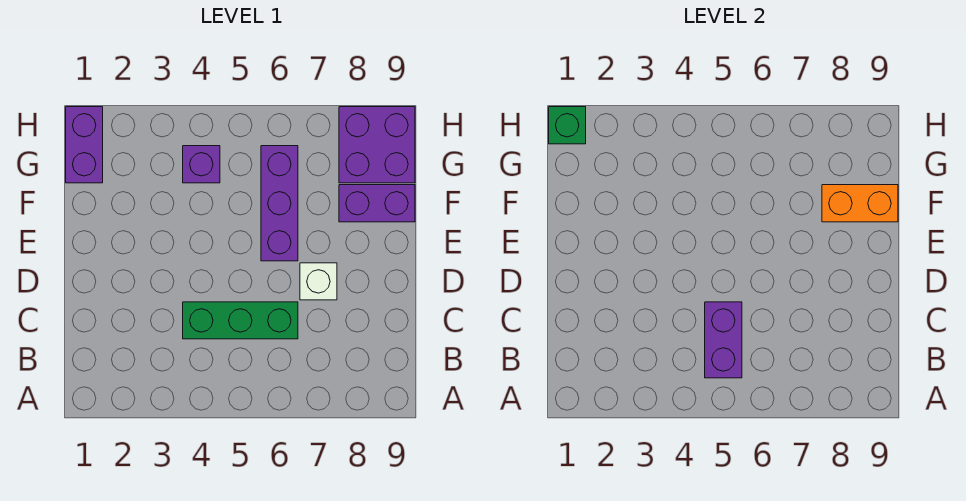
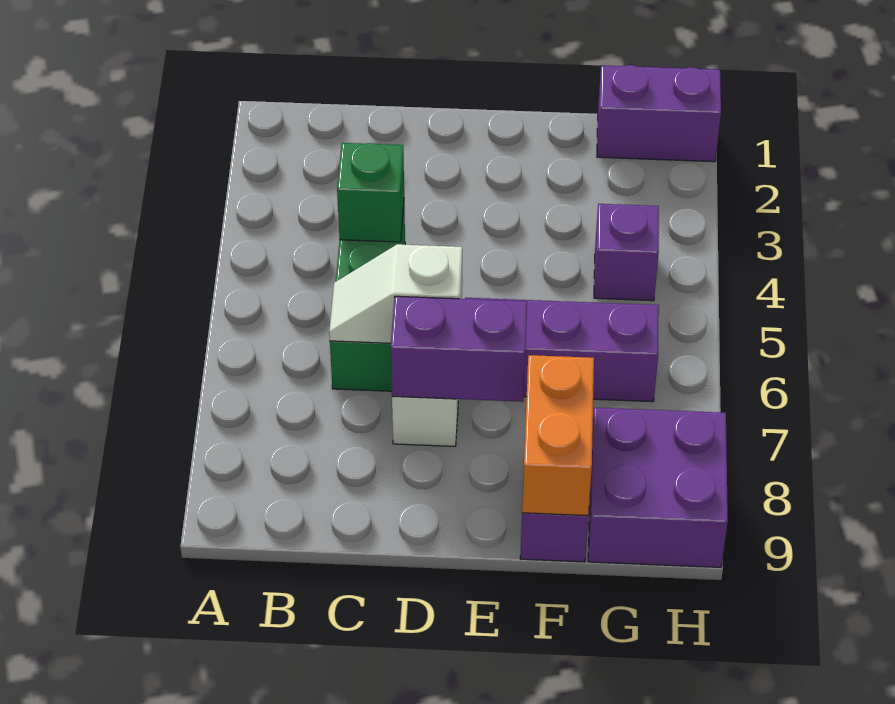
purple brick B5:C5 level 2 -> purple brick D7:E7 level 2
none -> white slope C6:D6 level 2 top D
green brick H1 level 2 -> green brick C4 level 2

